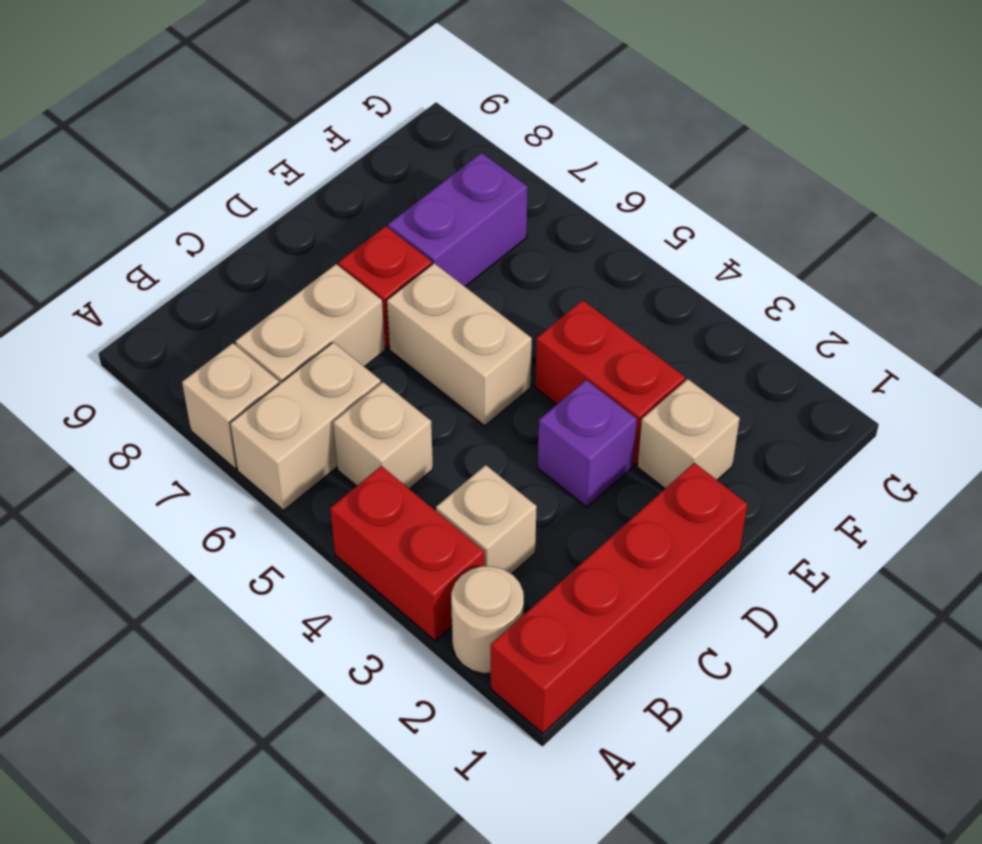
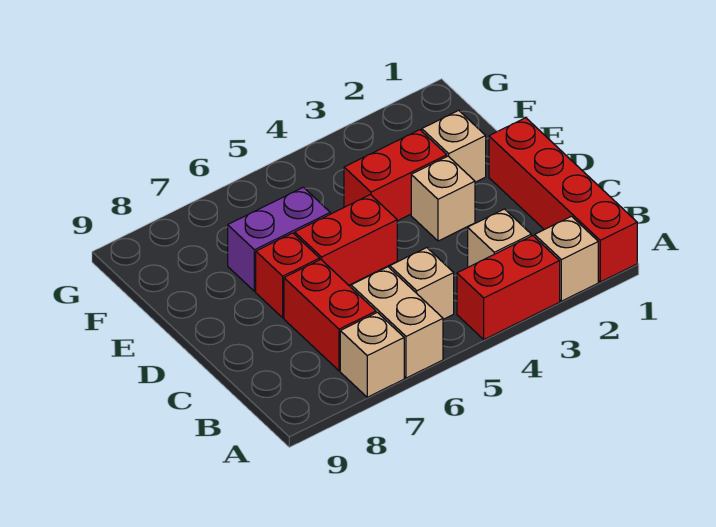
tan round brick A2 level 1 -> tan brick A2 level 1
tan brick B7:C7 level 1 -> red brick B7:C7 level 1
purple brick D3 level 1 -> tan brick D3 level 1
tan brick D5:D6 level 1 -> red brick D5:D6 level 1
purple brick E7:F7 level 1 -> purple brick E6:E7 level 1

